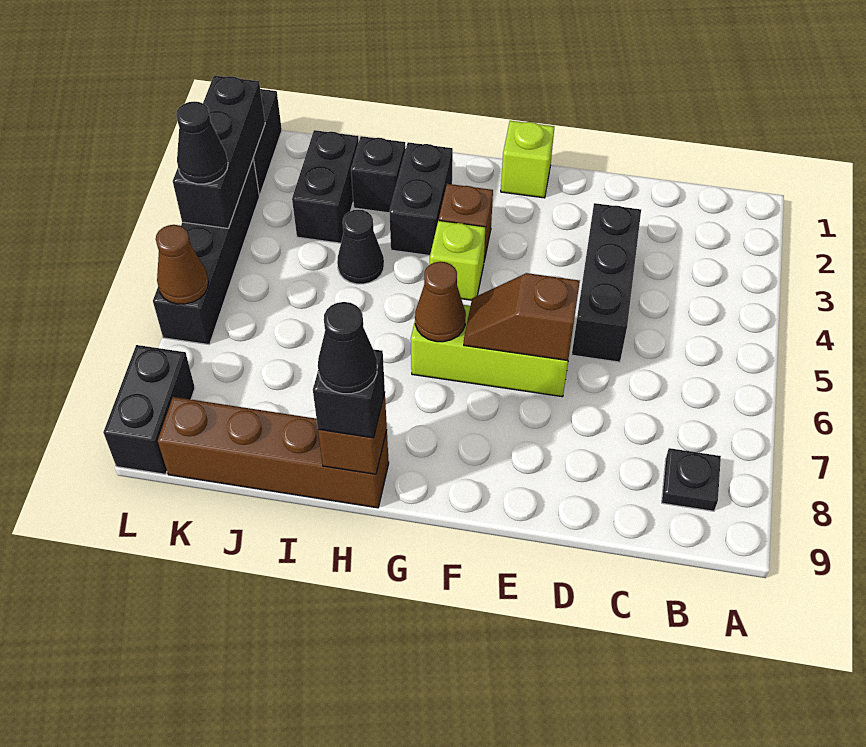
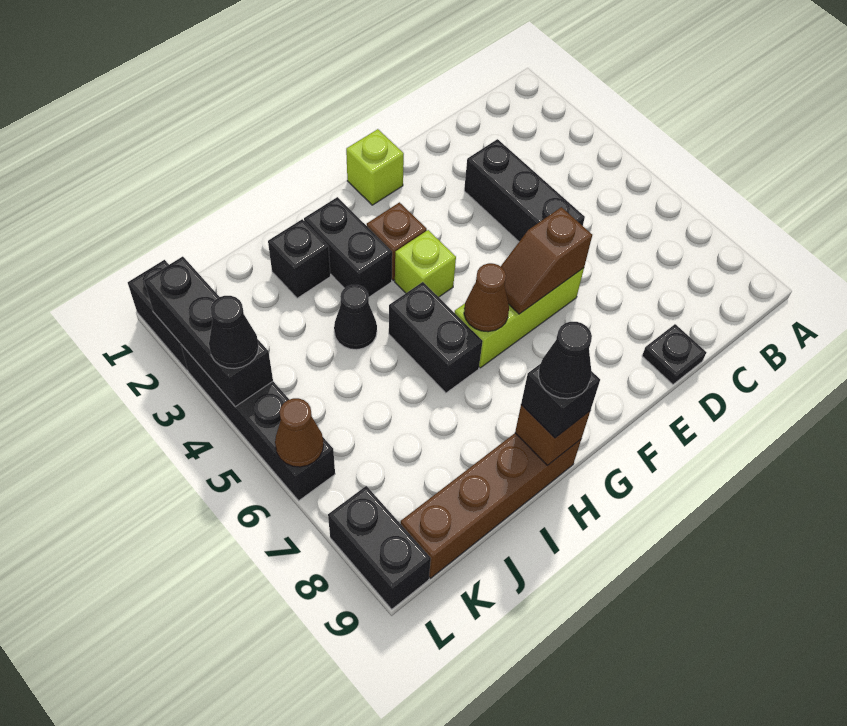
black plate B8 level 1 -> black plate D9 level 1
black brick J2:J3 level 1 -> black brick H5:H6 level 1

